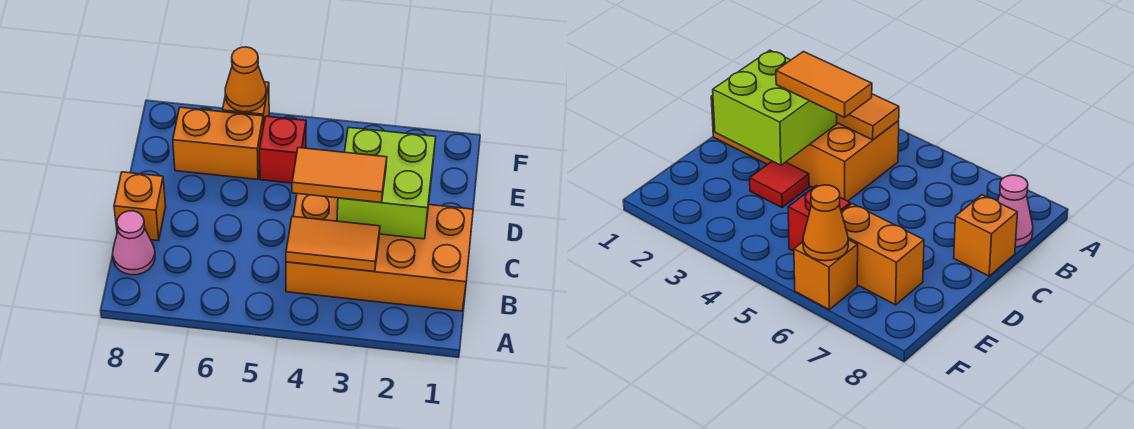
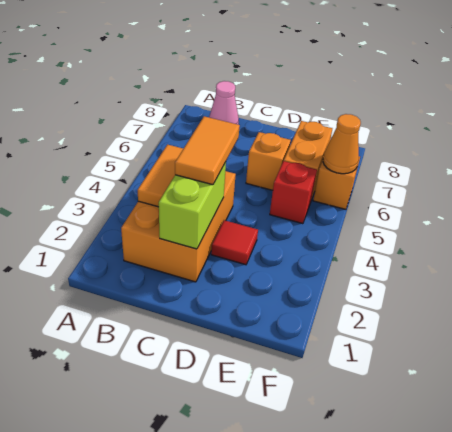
orange brick B1:C4 level 1 -> orange brick B2:C4 level 1
lime brick C2:D3 level 2 -> lime brick C2:C3 level 2
orange brick C8 level 1 -> orange brick D6 level 1

